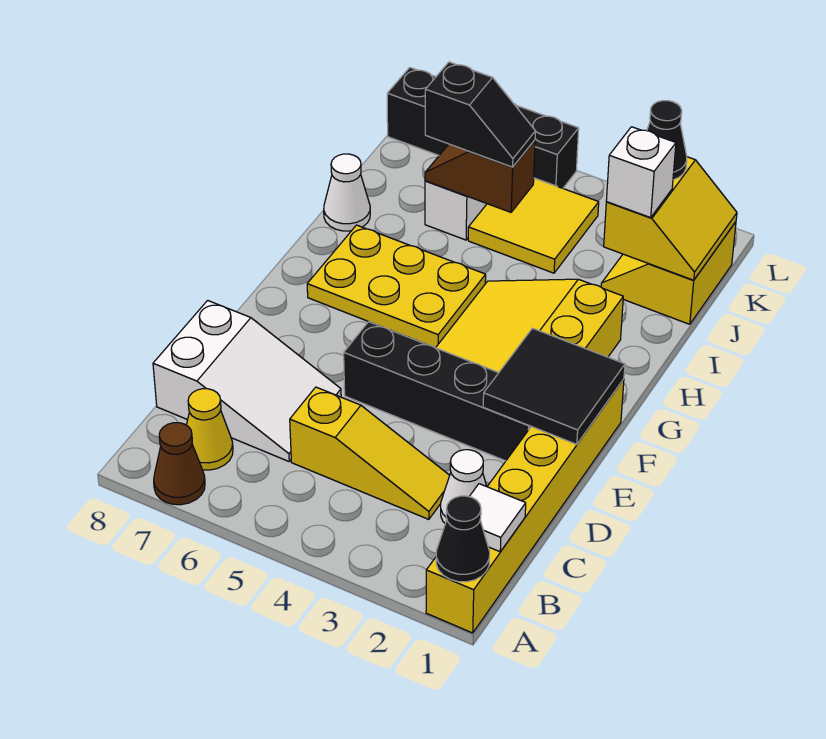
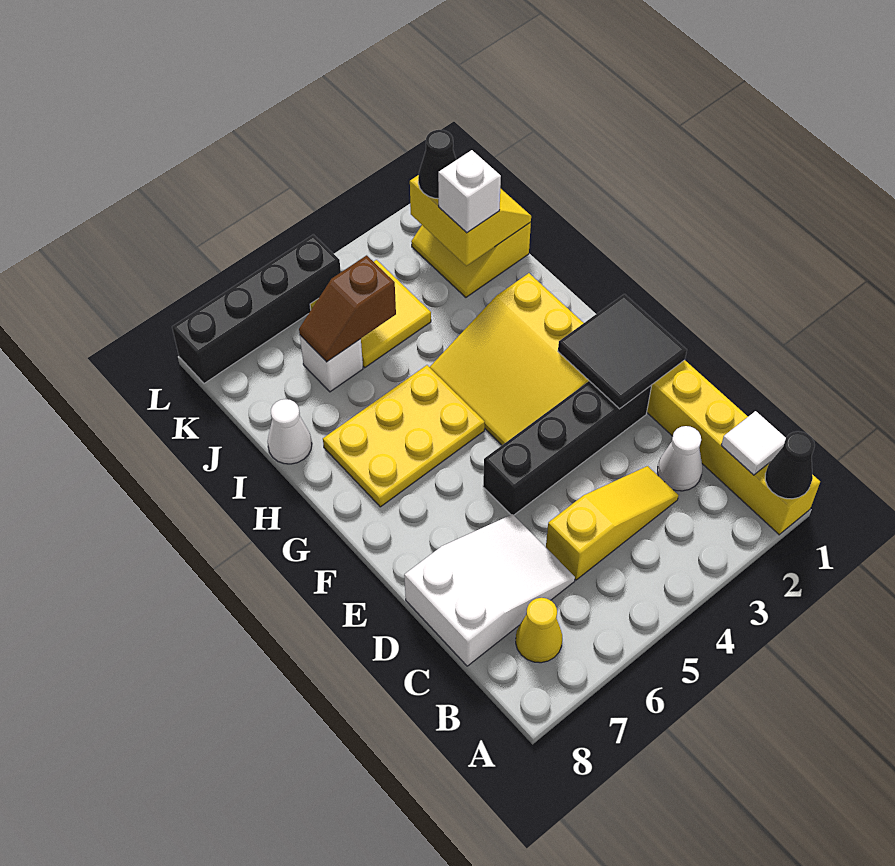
brown cone A7 level 1 -> none
black slope J5:J6 level 3 top 6 -> none

